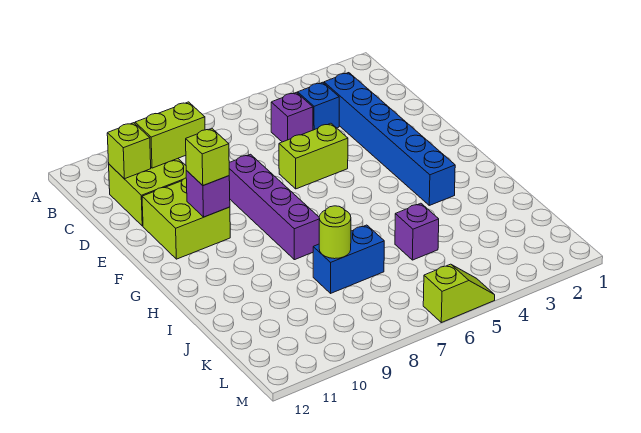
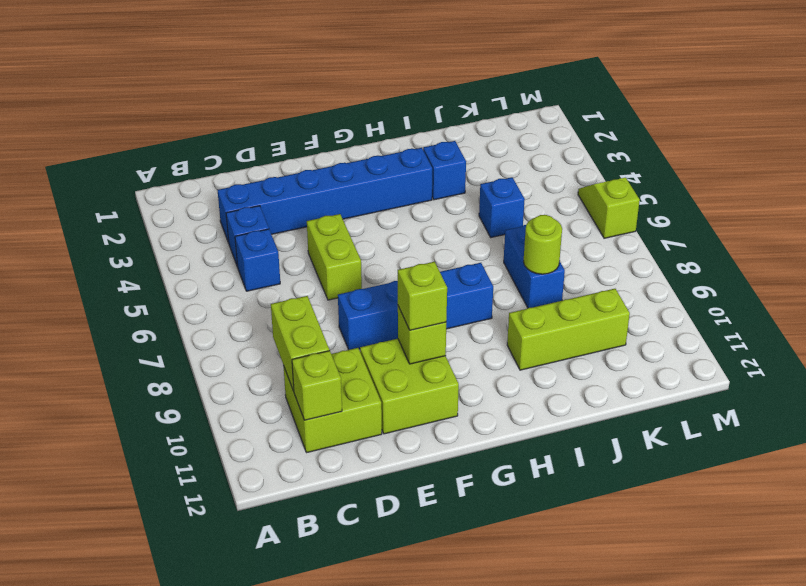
purple brick C5 level 1 -> blue brick C5 level 1
purple brick E8:H8 level 1 -> blue brick E8:H8 level 1
purple brick F10 level 2 -> lime brick F10 level 2
none -> blue brick I3 level 1
none -> lime brick I10:K10 level 1
purple brick J5 level 1 -> blue brick J5 level 1

